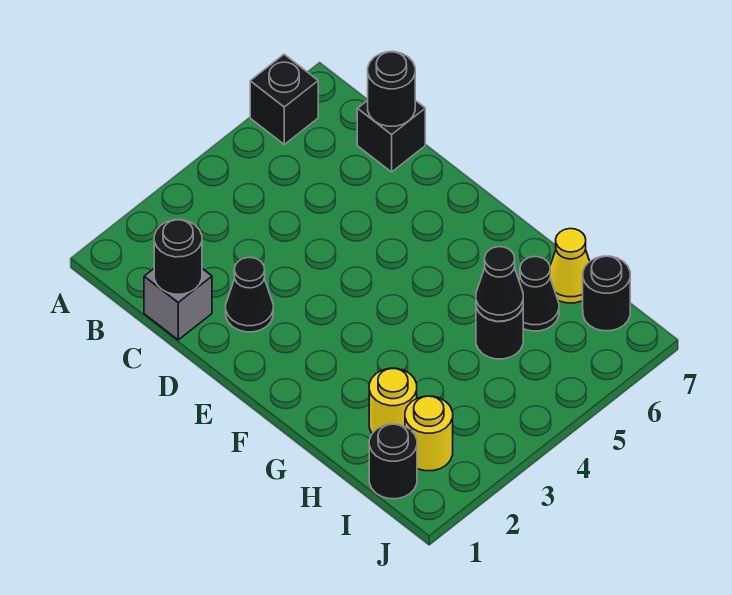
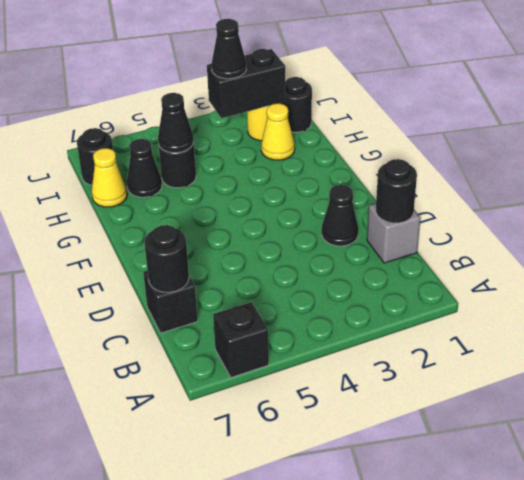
yellow round brick H2 level 1 -> yellow cone H2 level 1
none -> black brick I2:I3 level 2
none -> black cone I3 level 3

